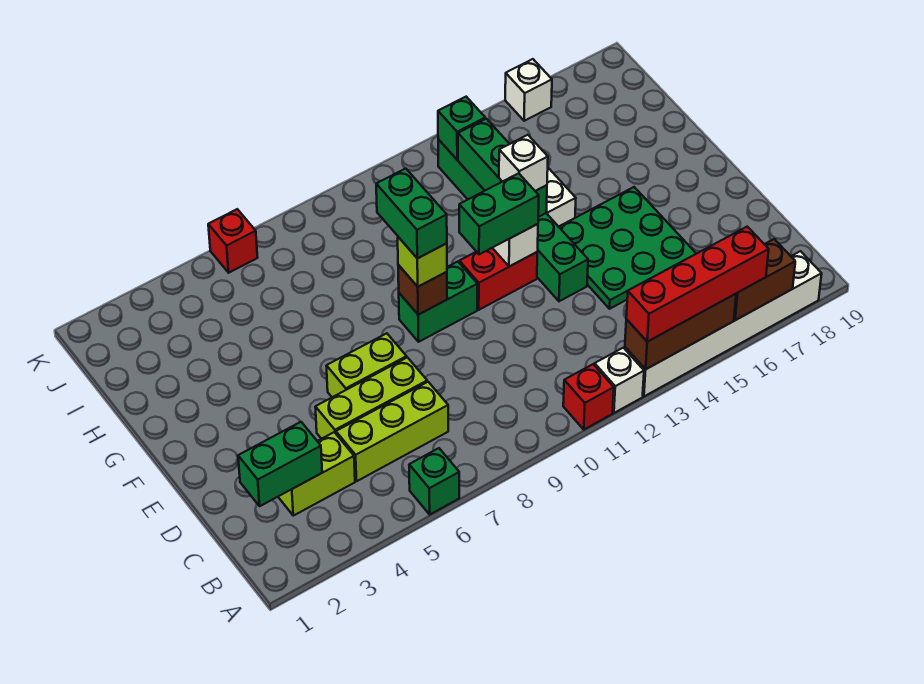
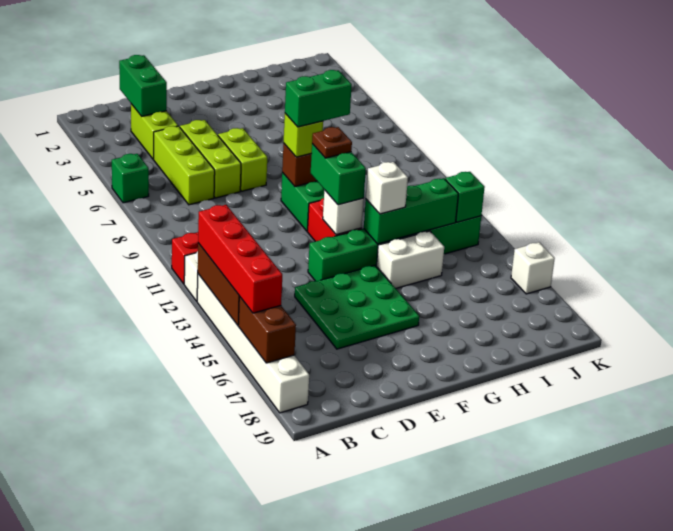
none -> brown plate F11 level 4
red brick K6 level 1 -> none

